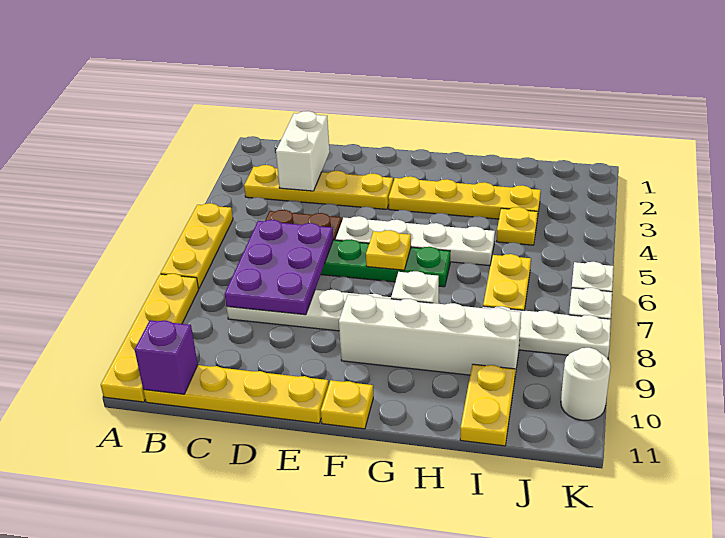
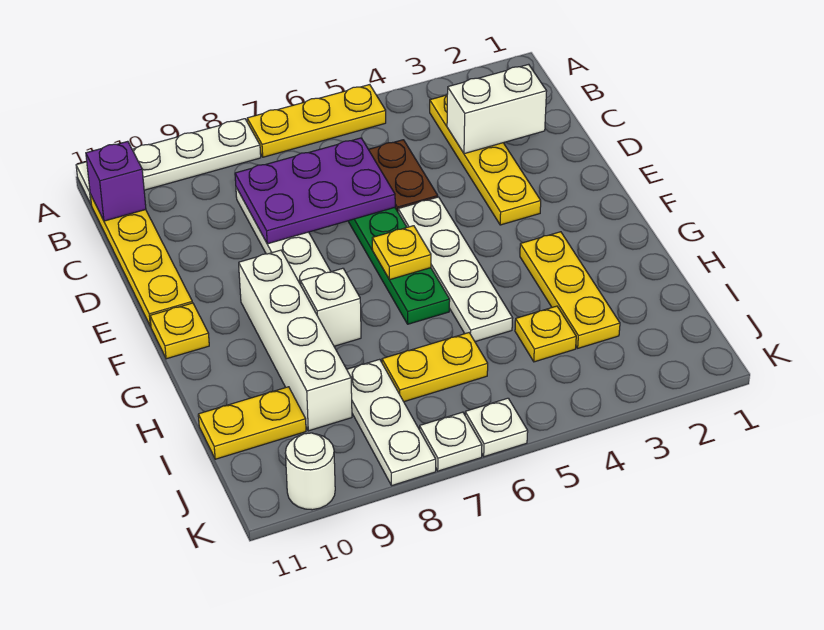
yellow plate A8:A11 level 1 -> white plate A8:A11 level 1
yellow plate F3:I3 level 1 -> yellow plate G3:I3 level 1

